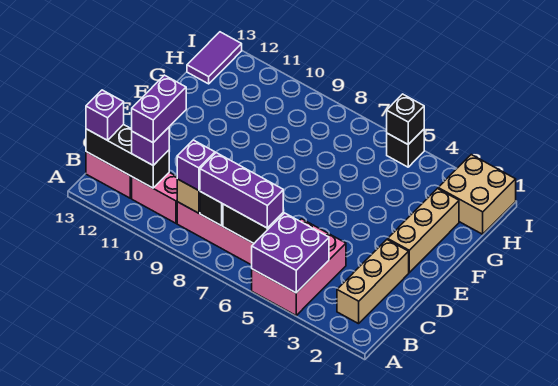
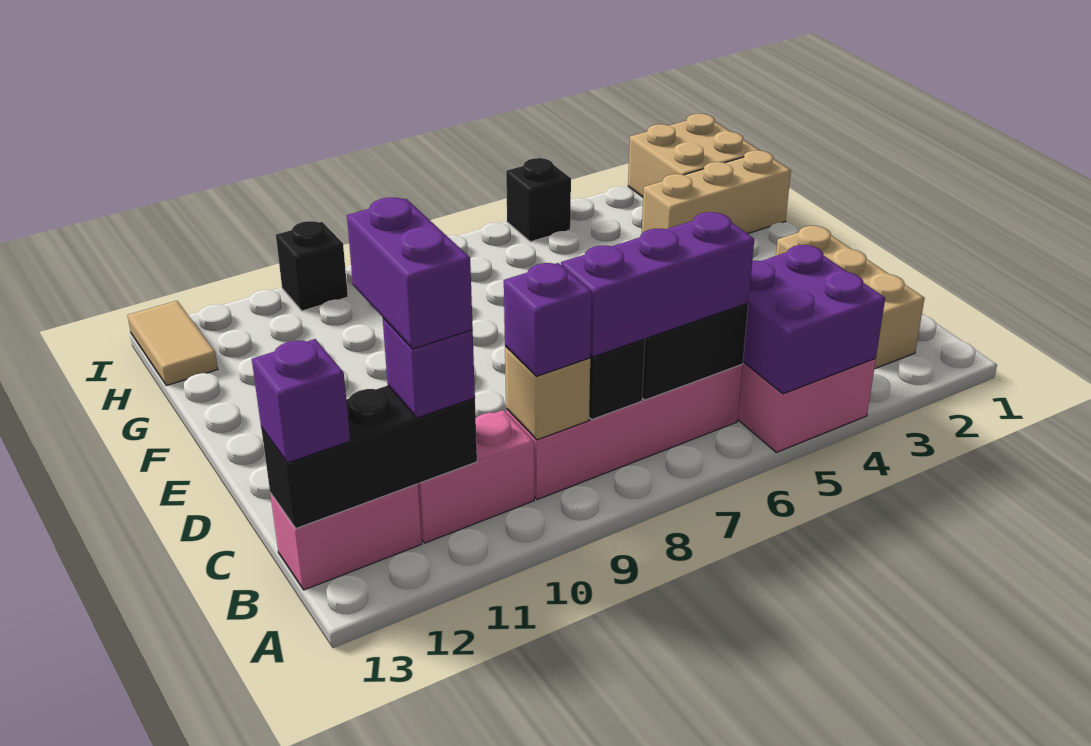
tan brick E2:G2 level 1 -> tan brick G1:G3 level 1
purple tile H13:I13 level 1 -> tan tile H13:I13 level 1
black brick I5 level 2 -> black brick I10 level 1

